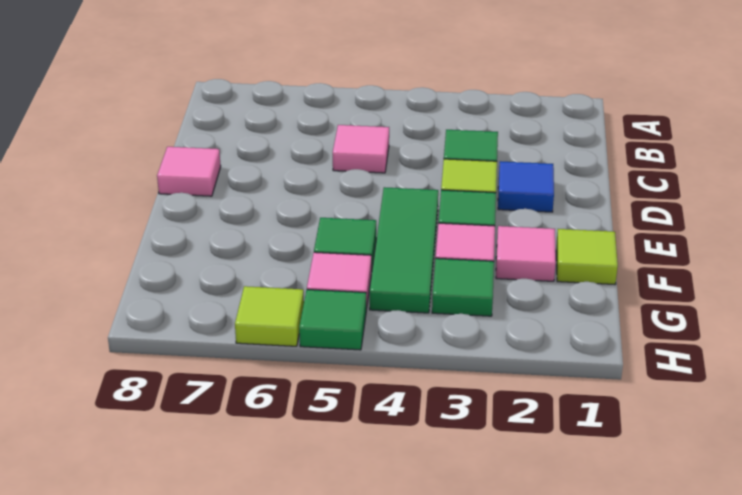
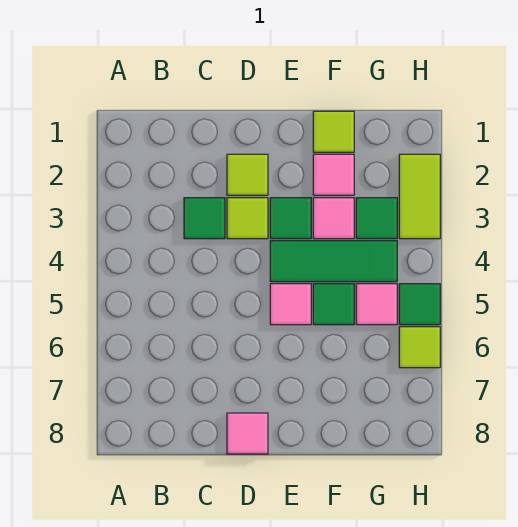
pink tile C5 level 1 -> pink tile E5 level 1
blue tile D2 level 1 -> lime tile D2 level 1
none -> lime tile H2:H3 level 1

